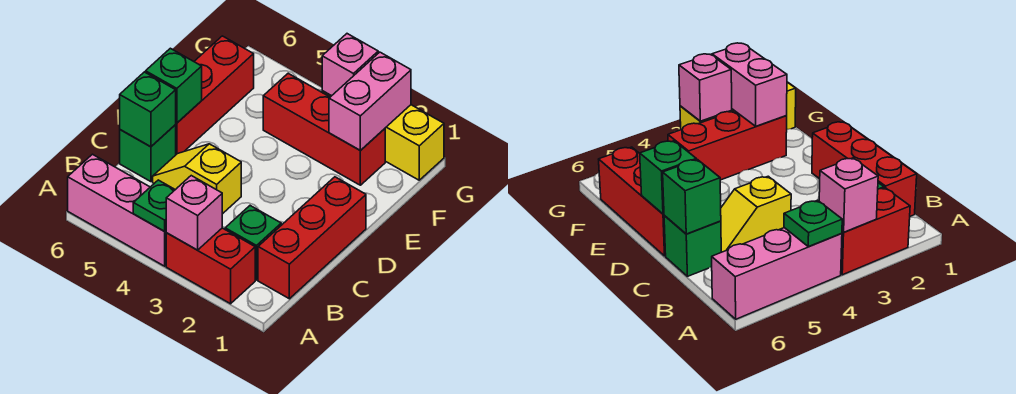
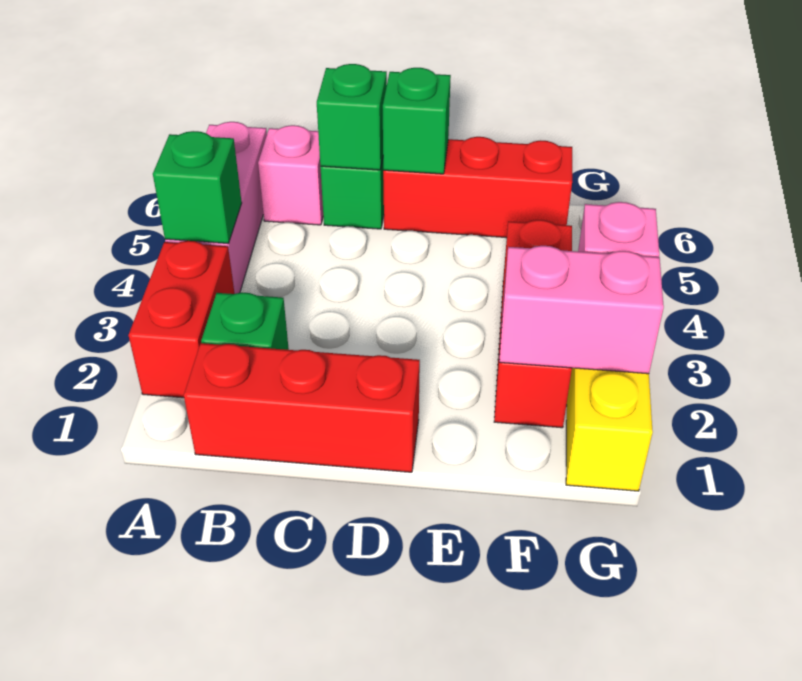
pink brick A3 level 2 -> pink brick B6 level 1
green plate A4 level 2 -> green brick A4 level 2
yellow slope C4:C5 level 1 top 4 -> none

